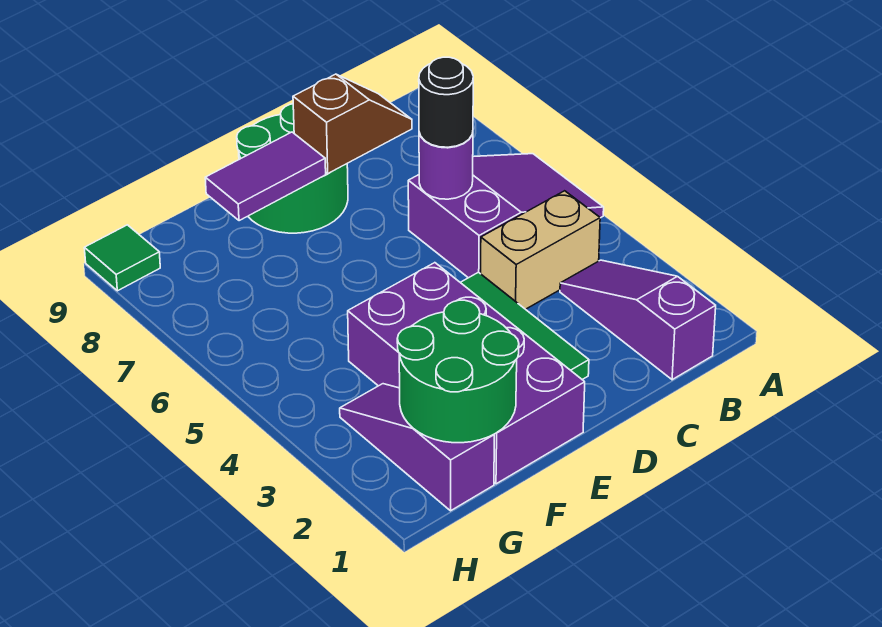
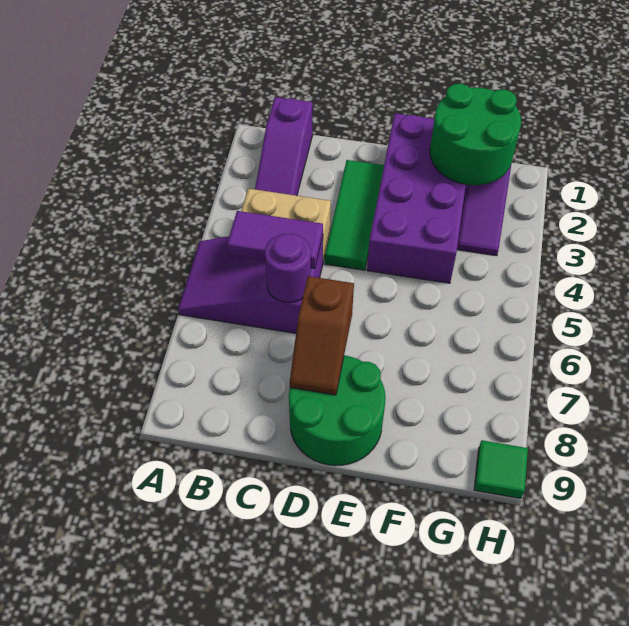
black round brick C6 level 3 -> none
brown slope C8:D8 level 2 top D -> brown slope D7:D8 level 2 top 7
purple tile E8:F8 level 2 -> purple tile B5:C5 level 2

